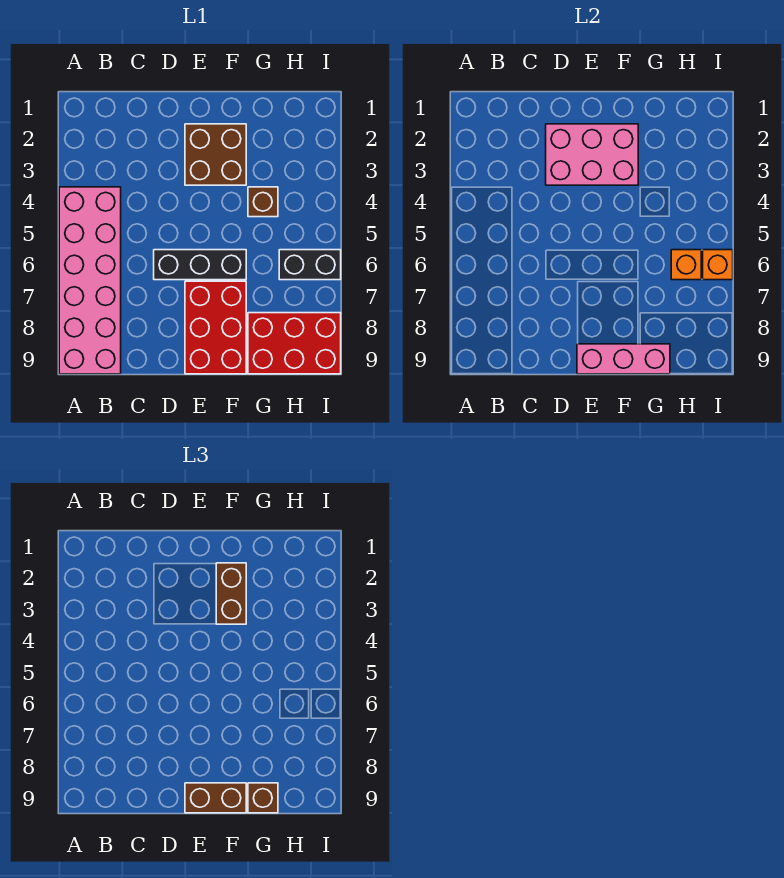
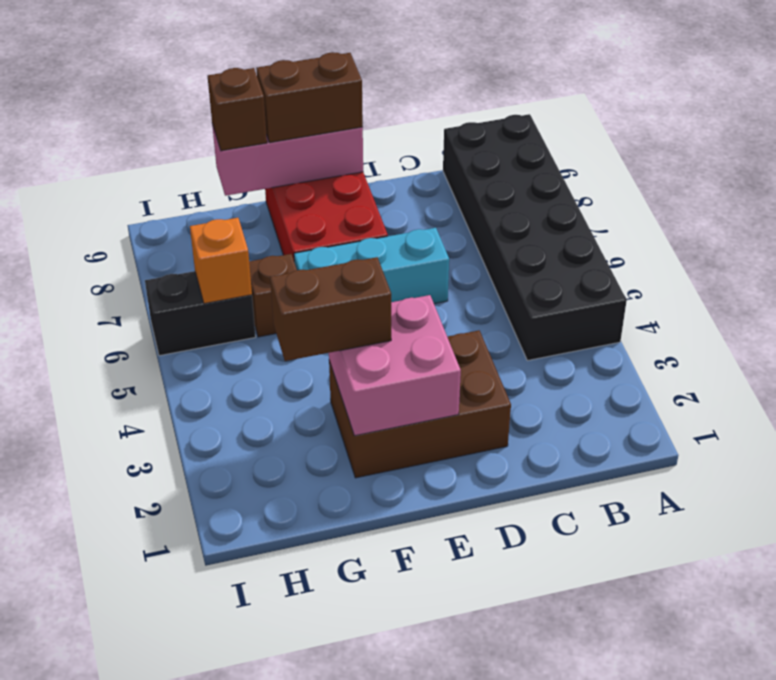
pink brick A4:B9 level 1 -> black brick A4:B9 level 1
pink brick D2:F3 level 2 -> pink brick E2:F3 level 2
black brick D6:F6 level 1 -> cyan brick D6:F6 level 1
brown brick E2:F3 level 1 -> brown brick D2:F3 level 1
brown brick F2:F3 level 3 -> brown brick F3:G3 level 3
brown brick G4 level 1 -> brown brick G6 level 1
red brick G8:I9 level 1 -> none
orange brick I6 level 2 -> none

